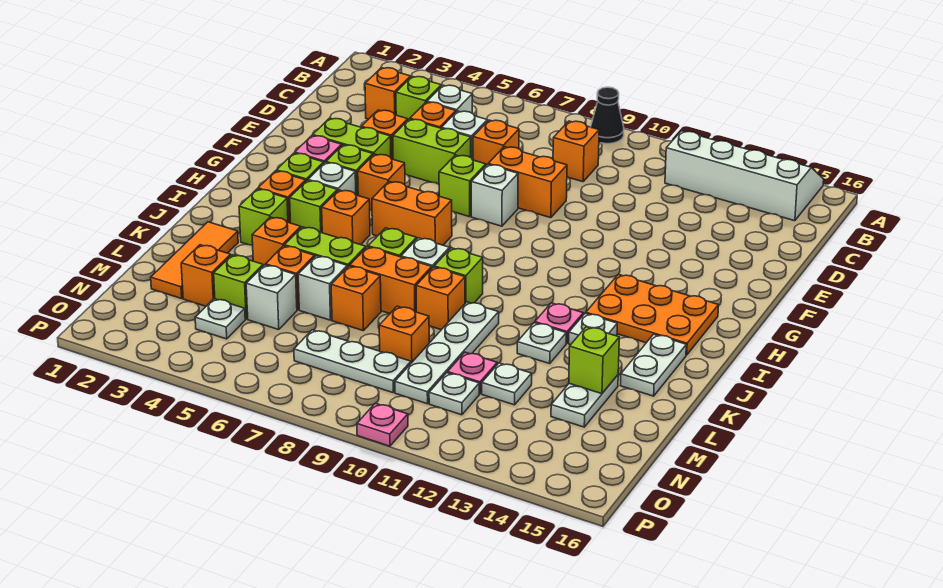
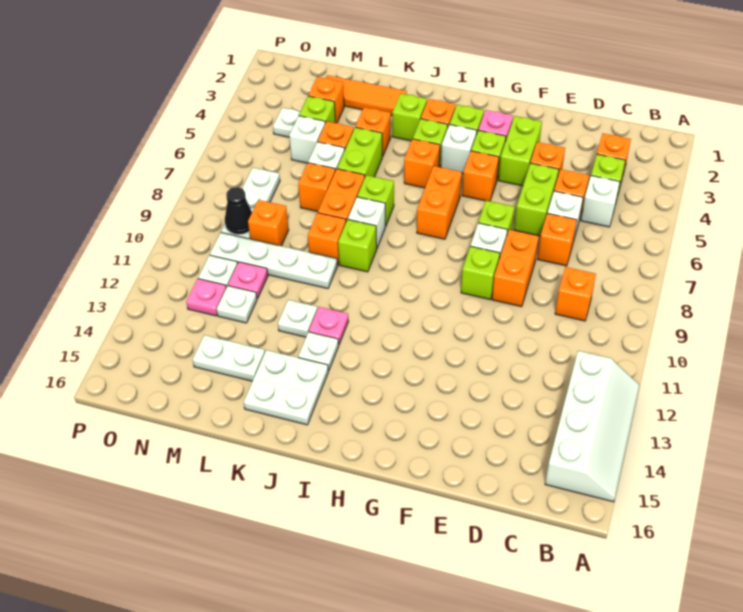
black cone A9 level 1 -> black cone N9 level 2
orange plate H13:I15 level 1 -> none
white plate J15:K15 level 1 -> white plate J14:K15 level 1
lime brick L14 level 2 -> lime brick F9 level 1
pink plate P10 level 1 -> pink plate N12 level 1

